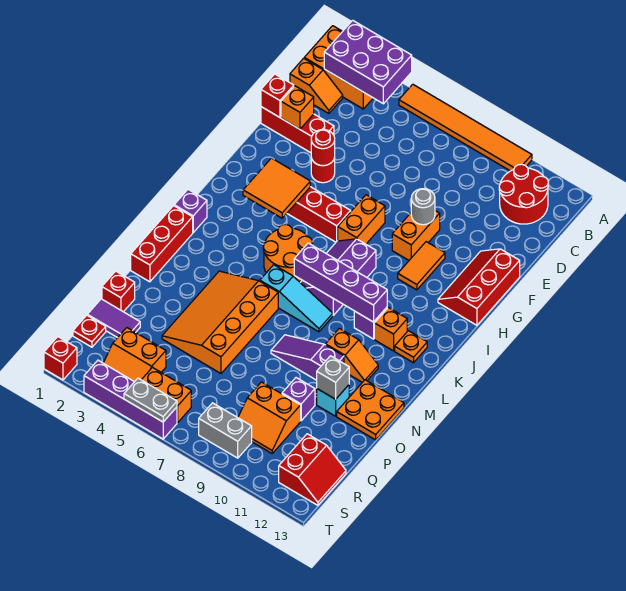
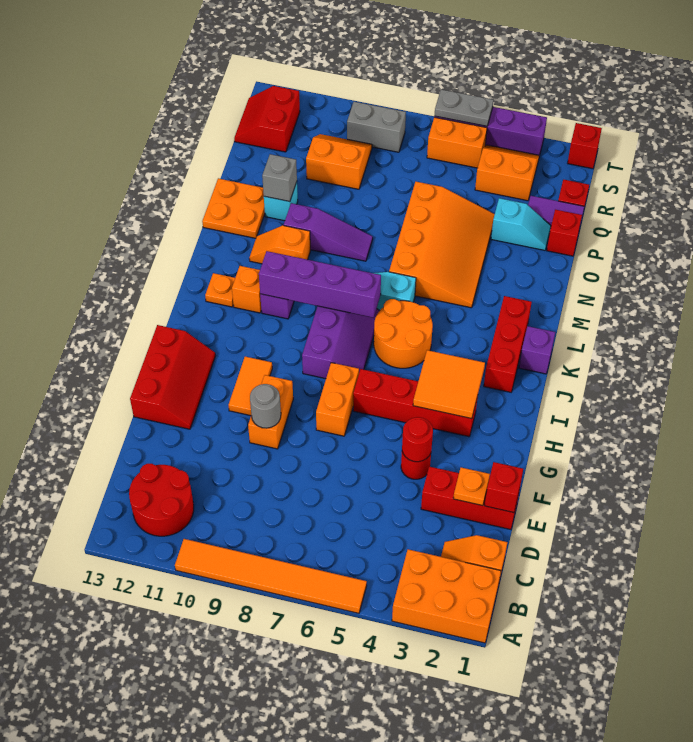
purple brick A2:B4 level 2 -> none
orange brick E2 level 2 -> orange plate E2 level 2
red brick L1:N1 level 1 -> red brick J2:L2 level 1
none -> cyan slope P2:P3 level 1 top 3
purple brick P10 level 1 -> none

